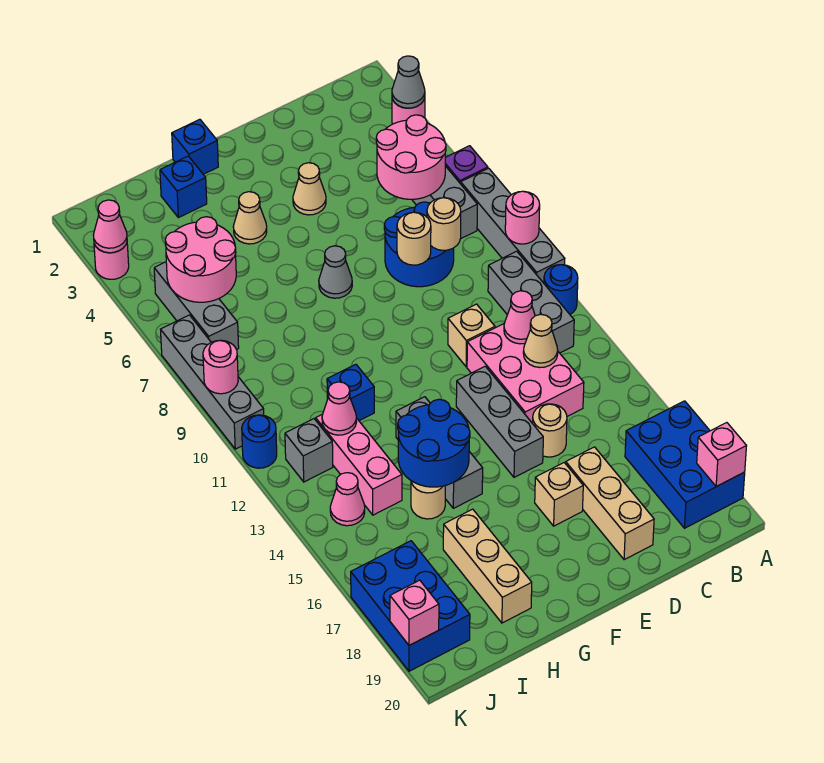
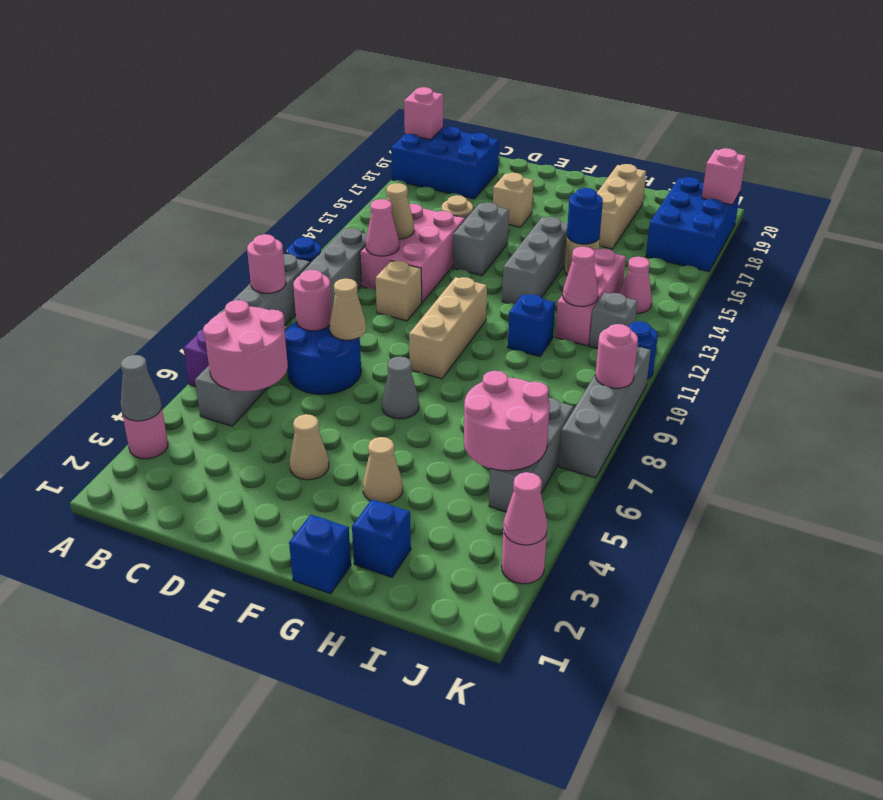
blue brick A17:B19 level 1 -> blue brick A18:C19 level 1
tan round brick C8 level 2 -> pink round brick C8 level 2
tan round brick D8 level 2 -> tan cone D8 level 2
tan brick D17:D19 level 1 -> tan brick F9:F11 level 1
grey brick E13:E15 level 1 -> grey brick E14:E15 level 1
blue round brick G14:H15 level 2 -> blue round brick H15 level 2

